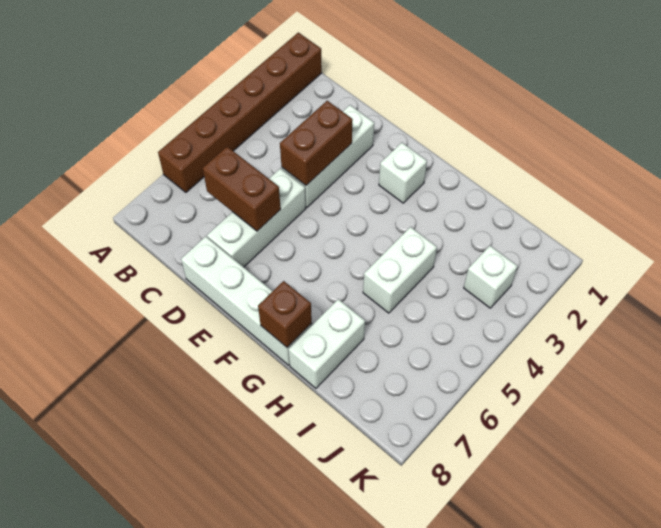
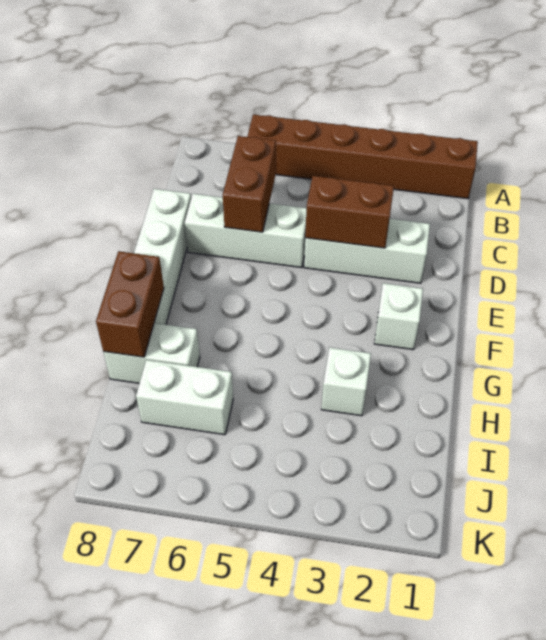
brown brick G8 level 2 -> brown brick G8:H8 level 2
white brick H4:H5 level 1 -> white brick I6:I7 level 1
white brick J3 level 1 -> white brick H3 level 1

